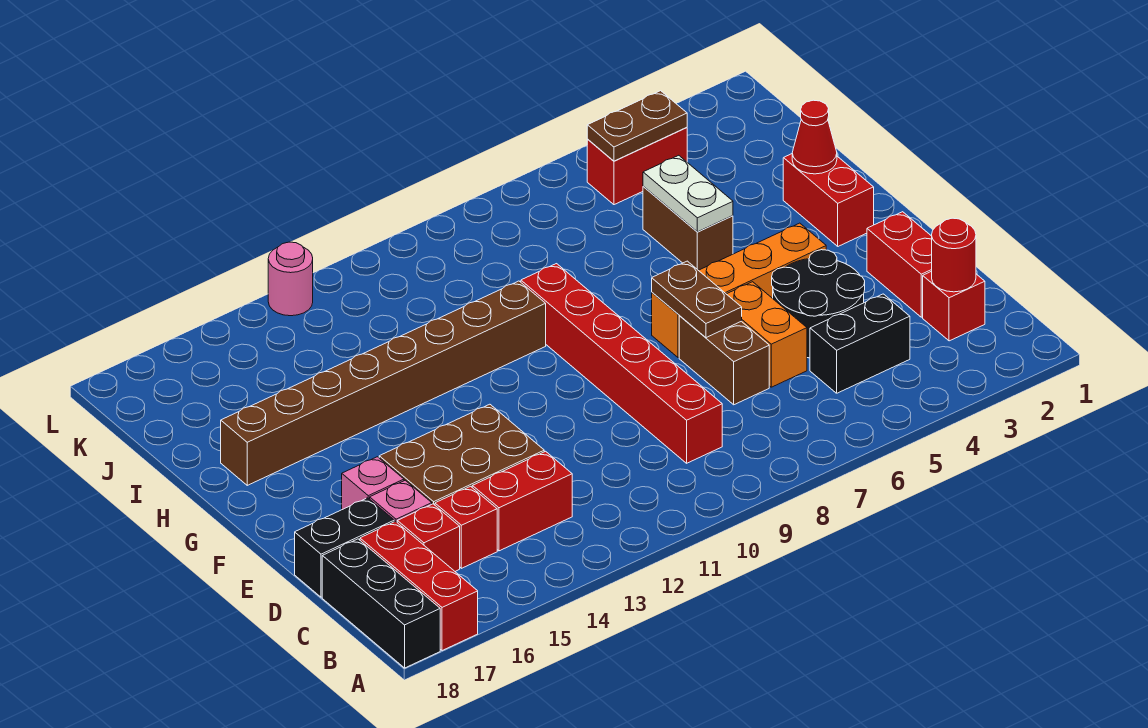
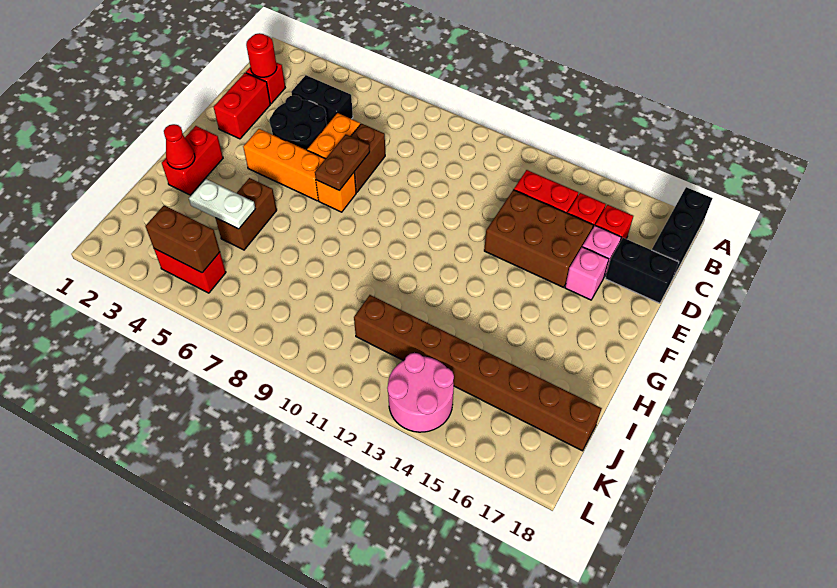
red brick A17:C17 level 1 -> none
red brick C9:H9 level 1 -> none
white plate H5:I5 level 2 -> white plate I4:I5 level 2
brown brick H10:H17 level 1 -> brown brick J11:J18 level 1
brown plate K4:K5 level 2 -> brown brick K4:K5 level 2
pink round brick L13 level 1 -> pink round brick K13:L14 level 1

